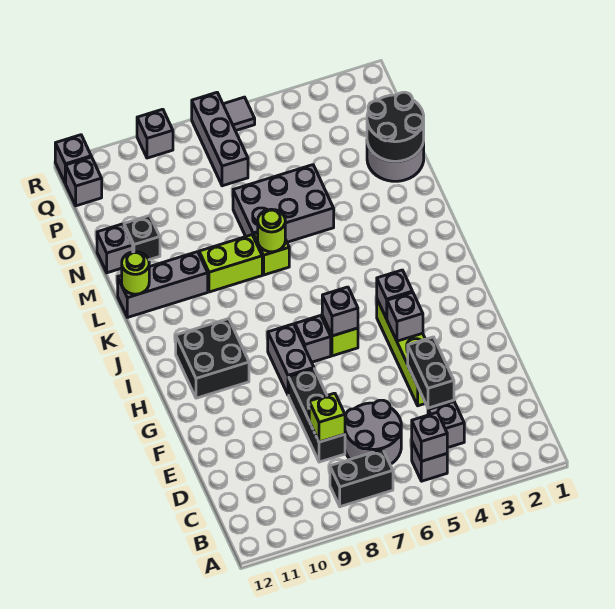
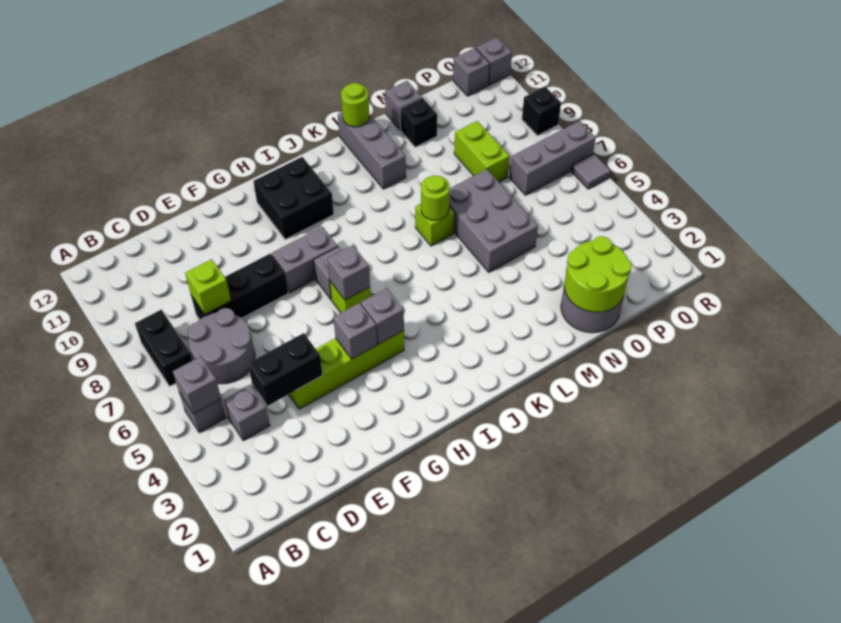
lime brick L8:L9 level 1 -> lime brick O8:O9 level 1
black round brick N1:O2 level 2 -> lime round brick N1:O2 level 2
grey brick R9 level 1 -> black brick R9 level 1

